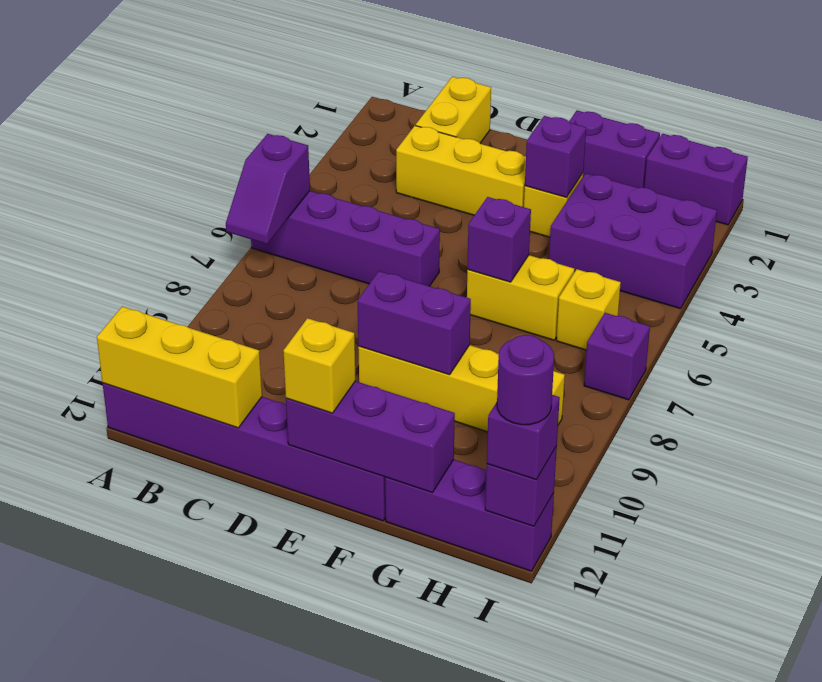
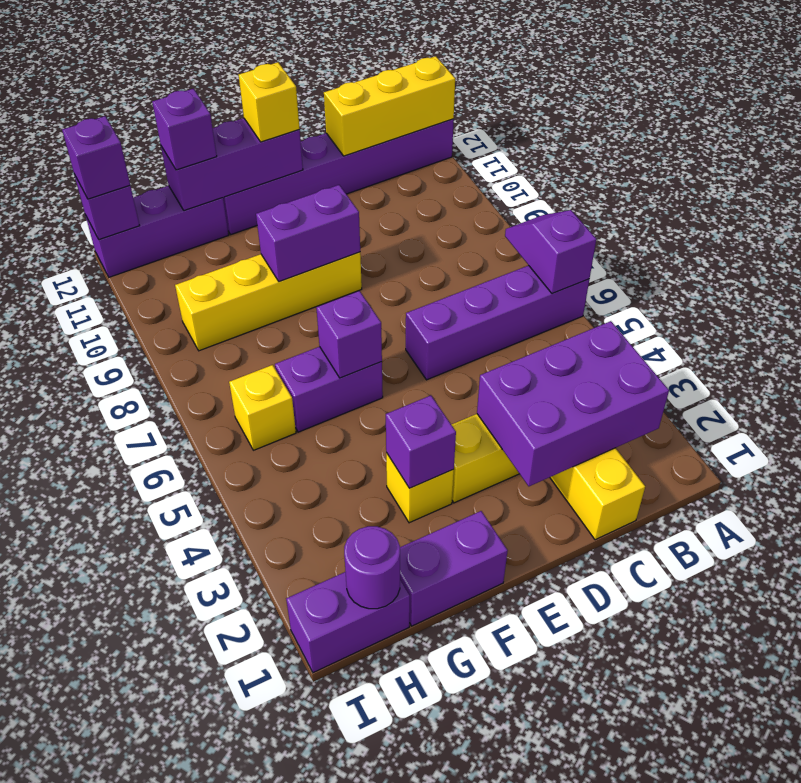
yellow brick F6:G6 level 1 -> purple brick F6:G6 level 1
purple brick G3:I4 level 1 -> purple brick B2:D3 level 2
purple brick I7 level 1 -> purple brick G12 level 3
purple round brick I12 level 4 -> purple round brick H1 level 2

